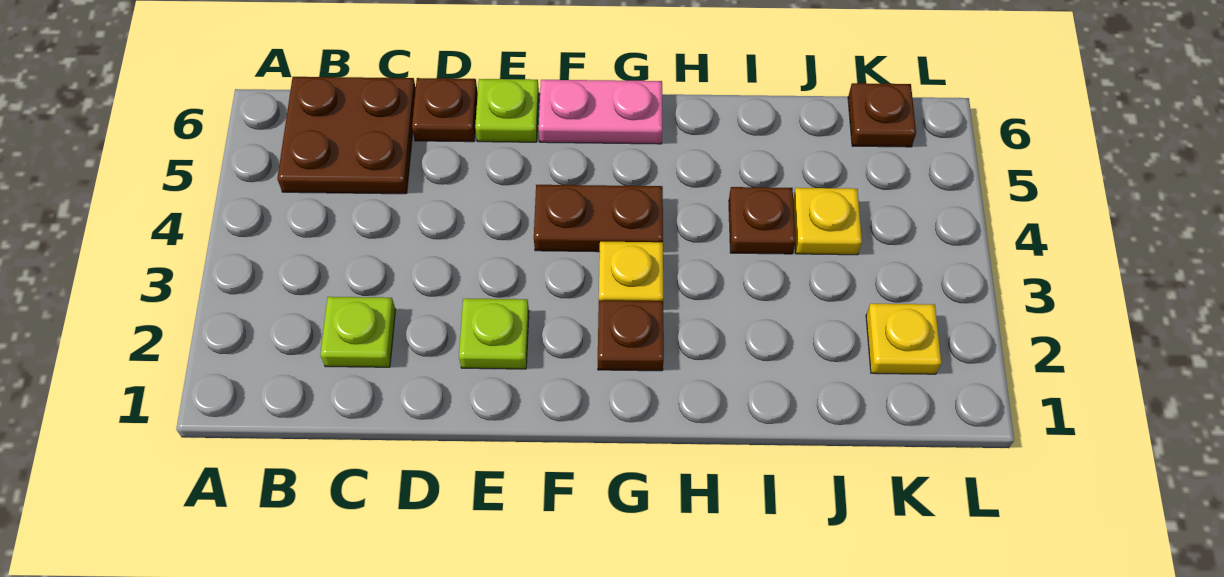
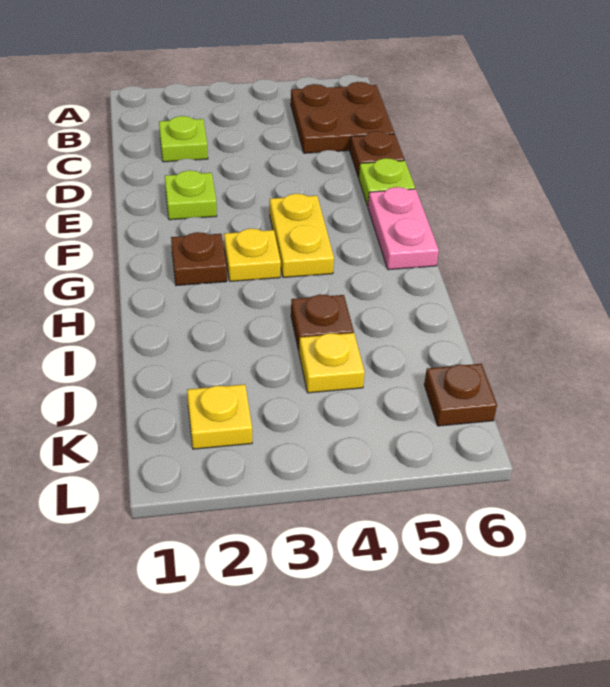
brown plate F4:G4 level 1 -> yellow plate F4:G4 level 1

